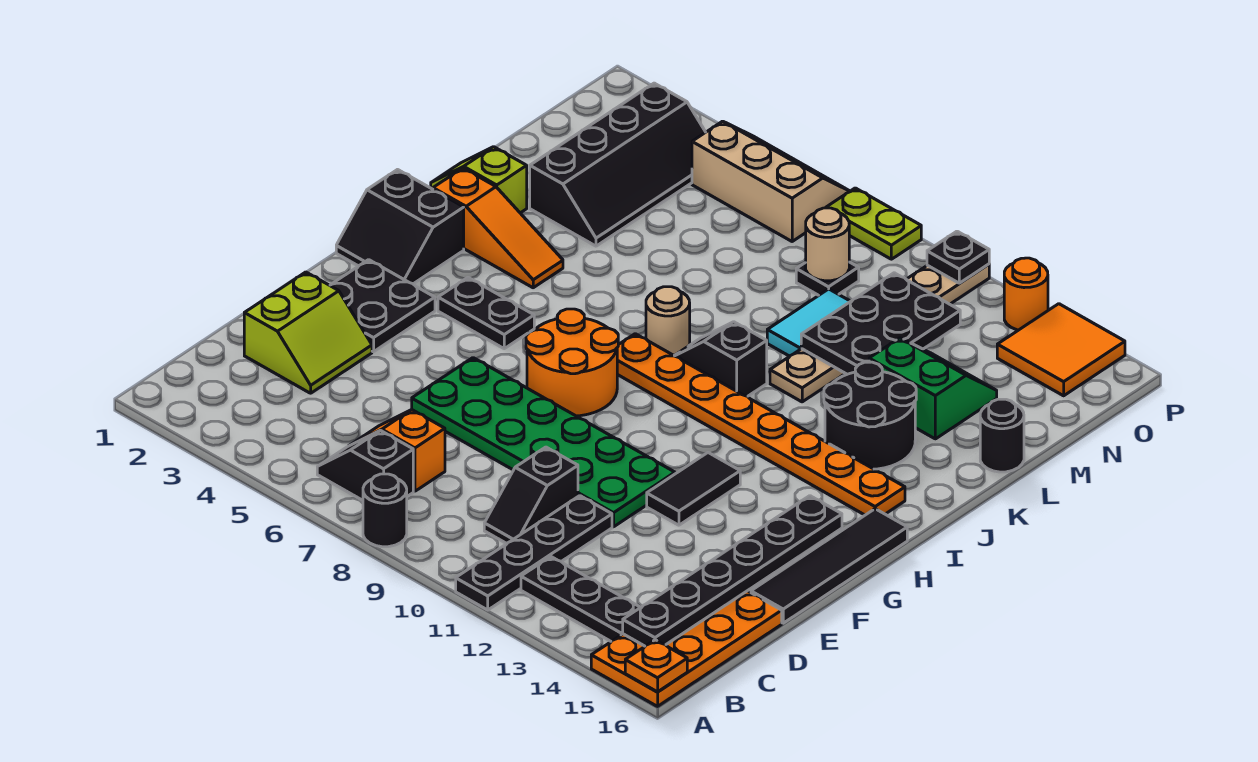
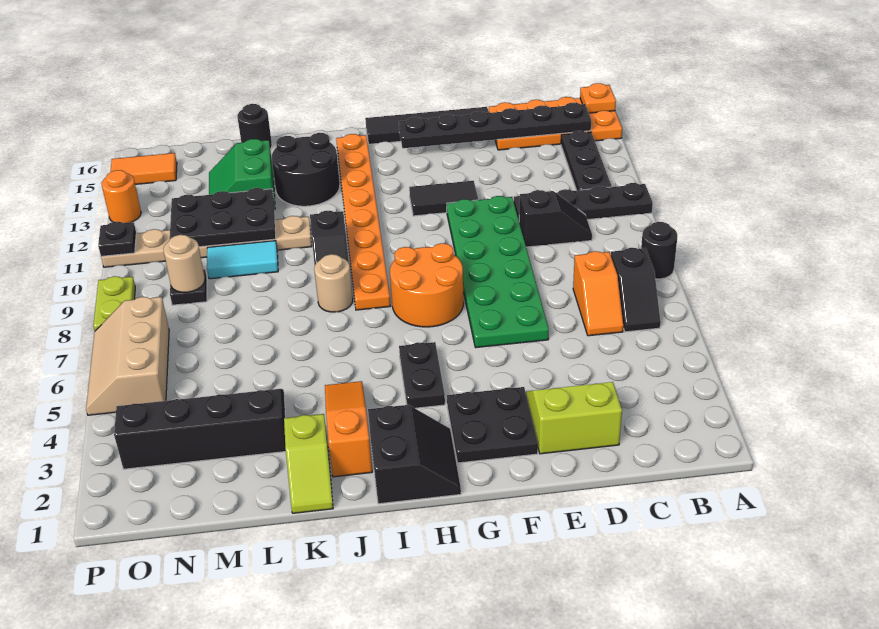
orange tile O14:P15 level 1 -> orange tile O15:P15 level 1

